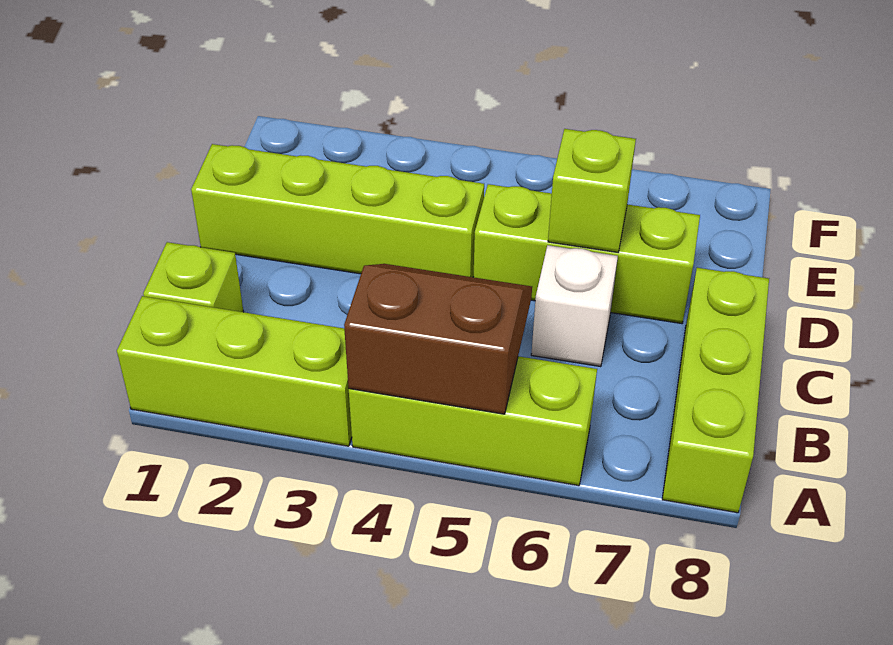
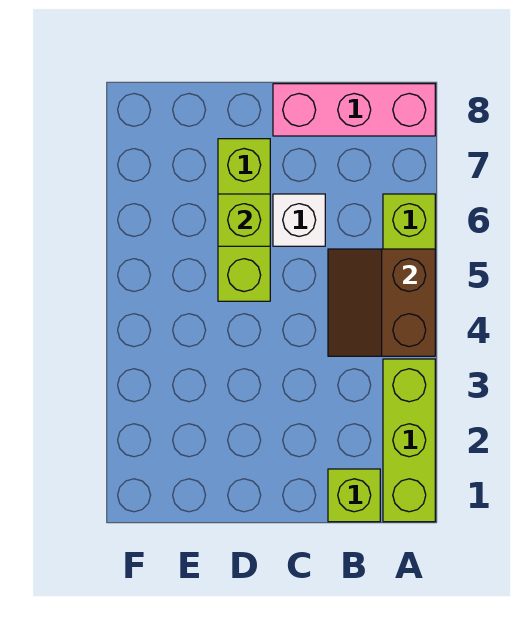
lime brick A8:C8 level 1 -> pink brick A8:C8 level 1
lime brick D1:D4 level 1 -> none

